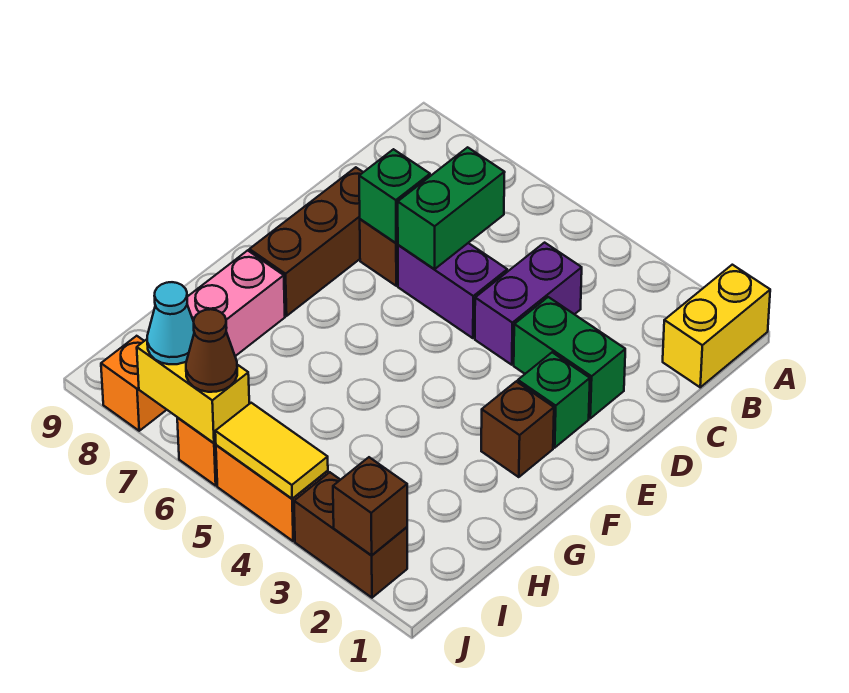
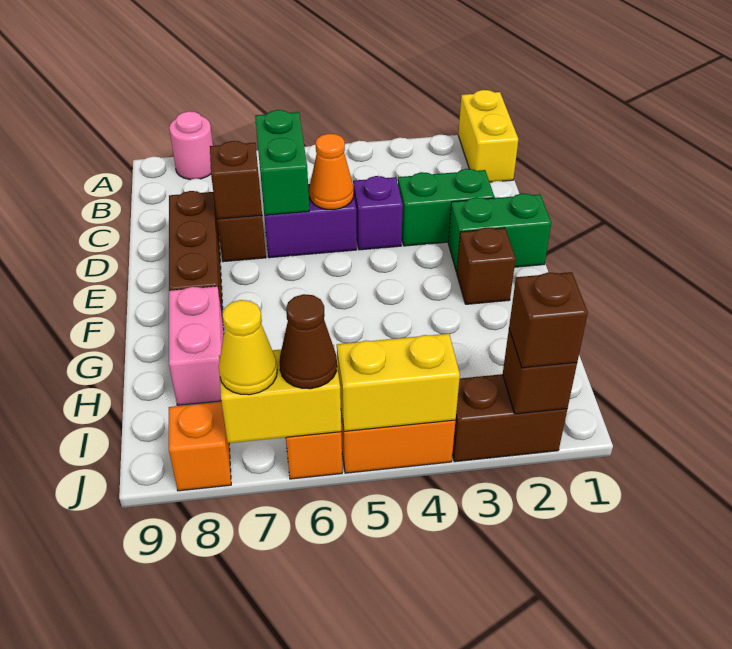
none -> pink round brick A8 level 1
purple brick C4:D4 level 1 -> purple brick D4 level 1
none -> orange cone D5 level 2
green brick D7 level 2 -> brown brick D7 level 2
green brick E2 level 1 -> green brick E1:E2 level 1
none -> brown brick J2 level 3
yellow tile J4:J5 level 2 -> yellow brick J4:J5 level 2
cyan cone J7 level 3 -> yellow cone J7 level 3

